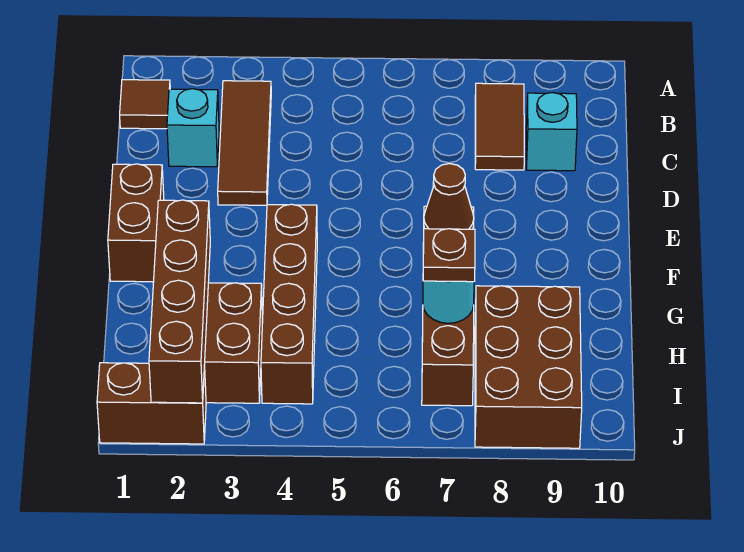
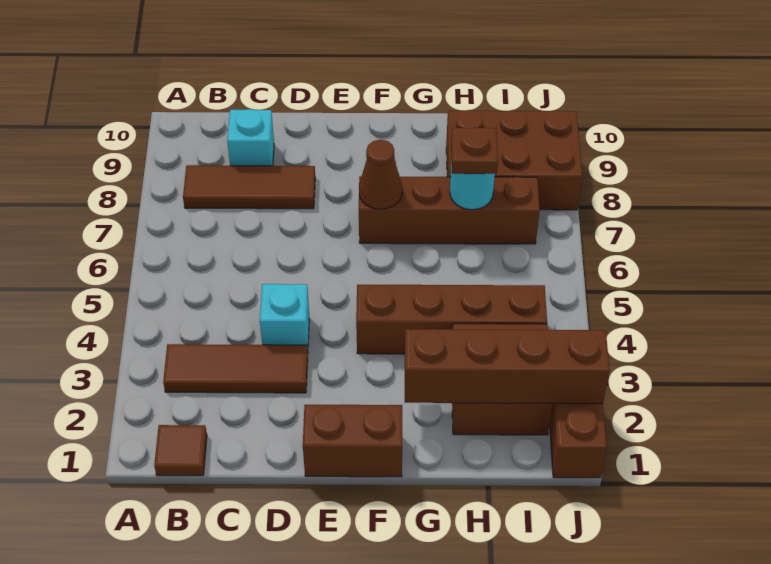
brown tile B8:C8 level 1 -> brown tile B8:D8 level 1
cyan brick C2 level 1 -> cyan brick D4 level 1

